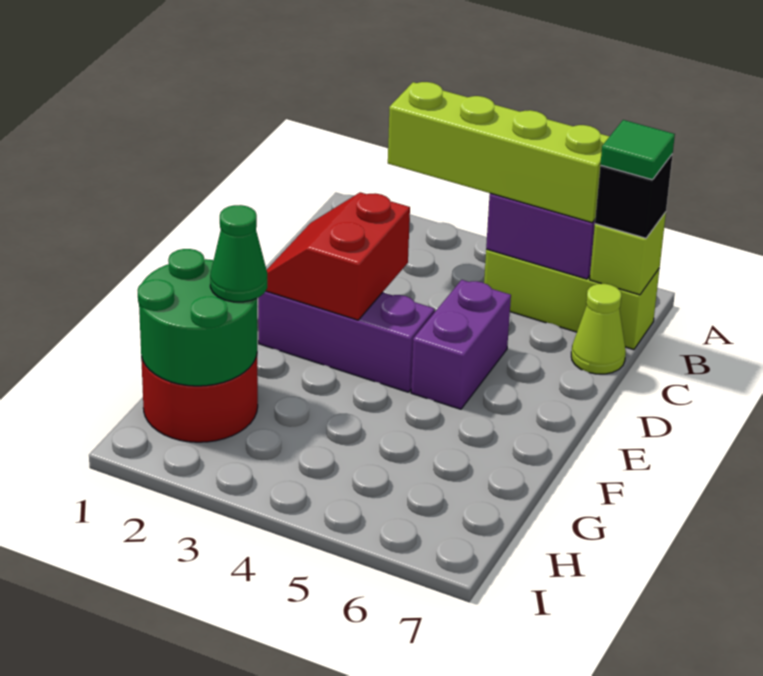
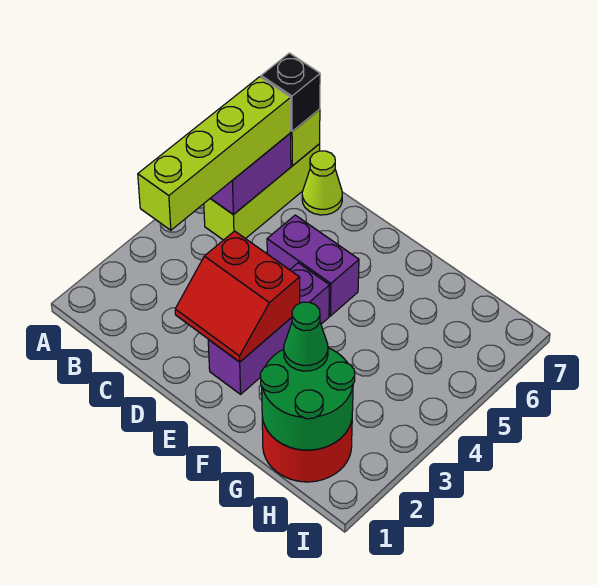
green tile B7 level 4 -> none

